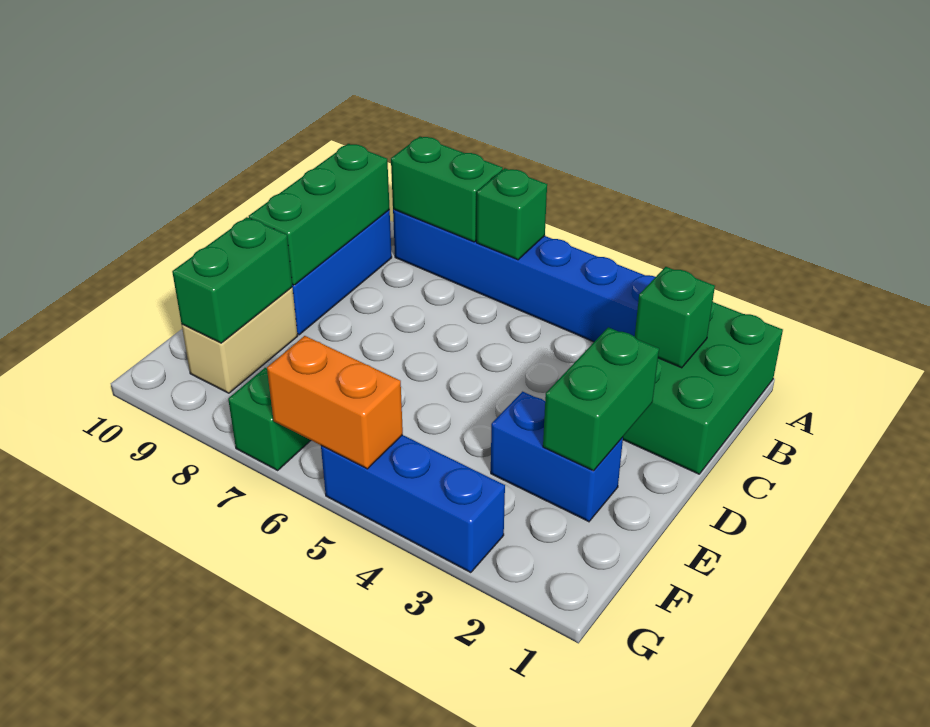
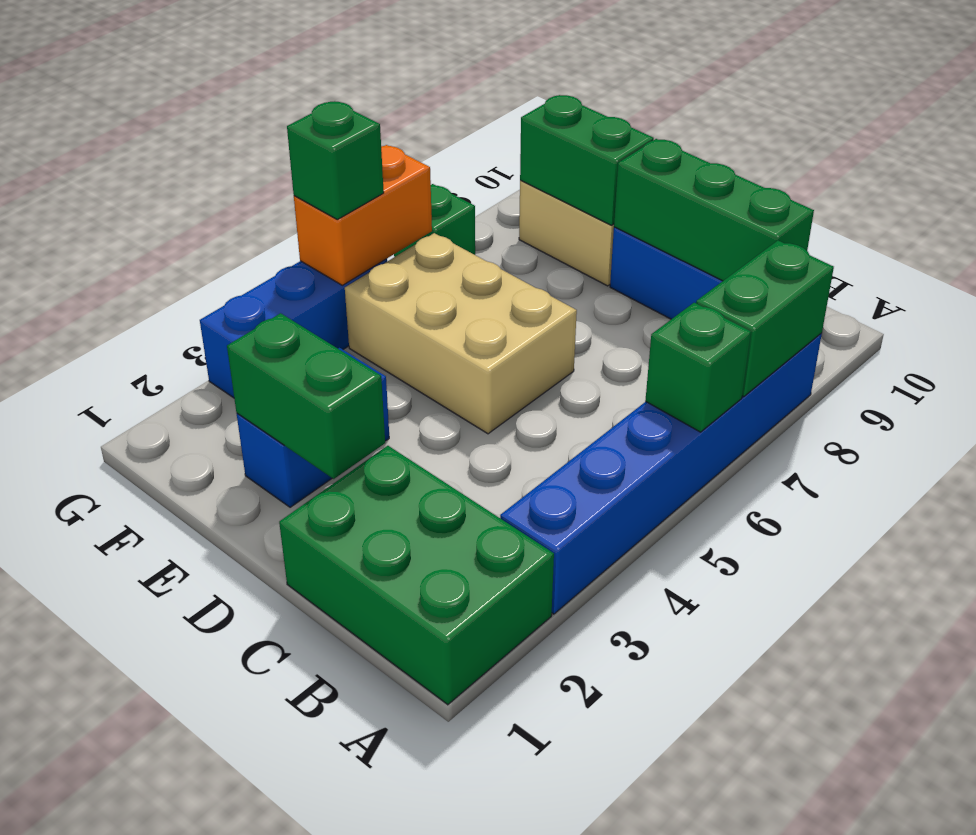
green brick B2 level 2 -> green brick G5 level 3
none -> tan brick D5:F6 level 1

